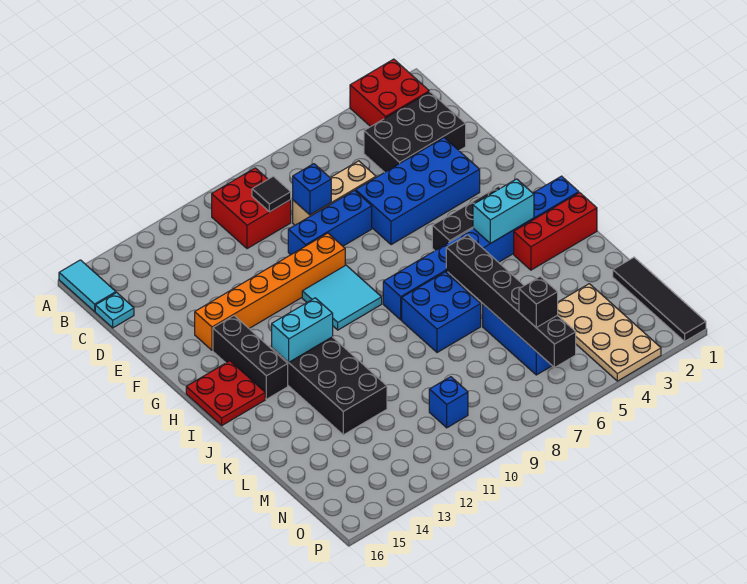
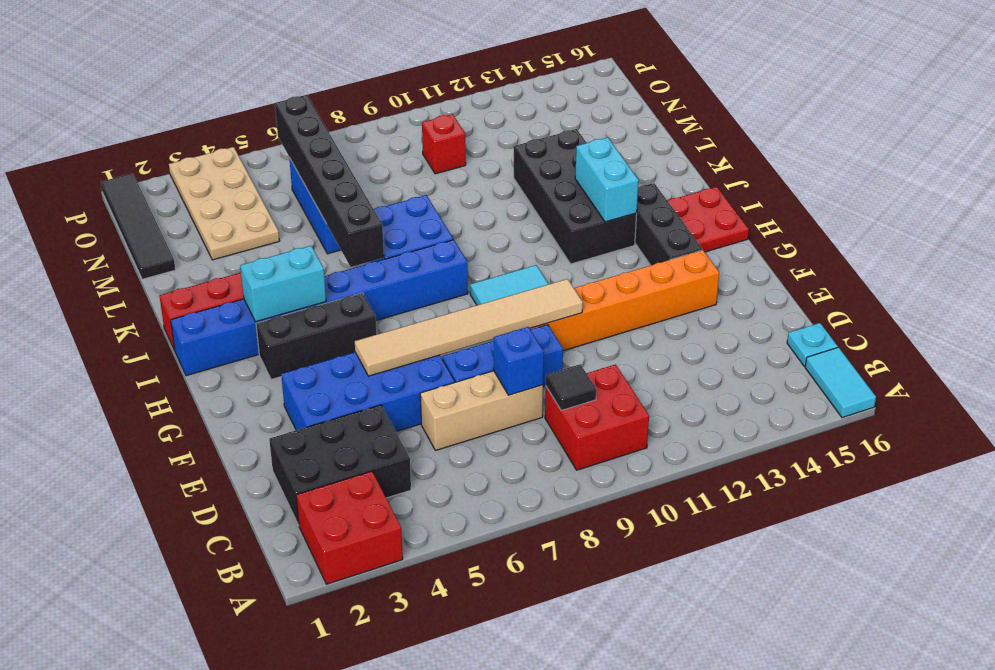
none -> tan tile F5:F10 level 2
cyan brick I12:I13 level 2 -> cyan brick I13:J13 level 2
black brick N6 level 3 -> none
blue brick N10 level 1 -> red brick N10 level 1

